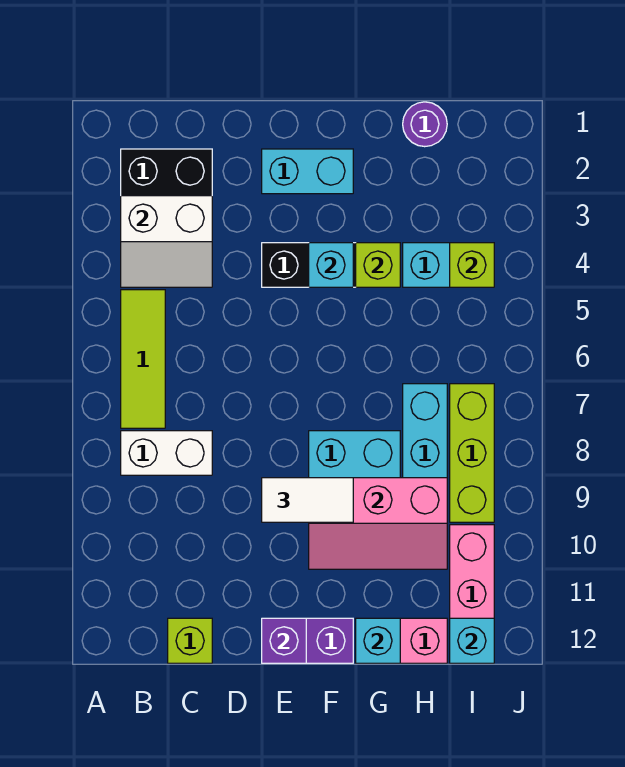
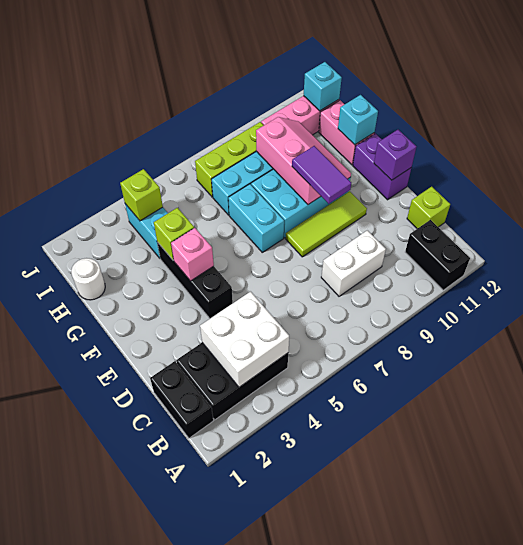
none -> black brick A11:B11 level 1
none -> black brick B1:C1 level 1
white slope B3:C4 level 2 top 3 -> white brick B3:C4 level 2
lime tile B5:B7 level 1 -> lime tile E8:E10 level 1
white brick B8:C8 level 1 -> white brick C8:C9 level 1
cyan brick E2:F2 level 1 -> cyan brick F7:G7 level 1
white tile E9:F9 level 3 -> purple tile E9:F9 level 3
cyan brick F4 level 2 -> pink brick F4 level 2
purple round brick H1 level 1 -> white round brick H1 level 1

